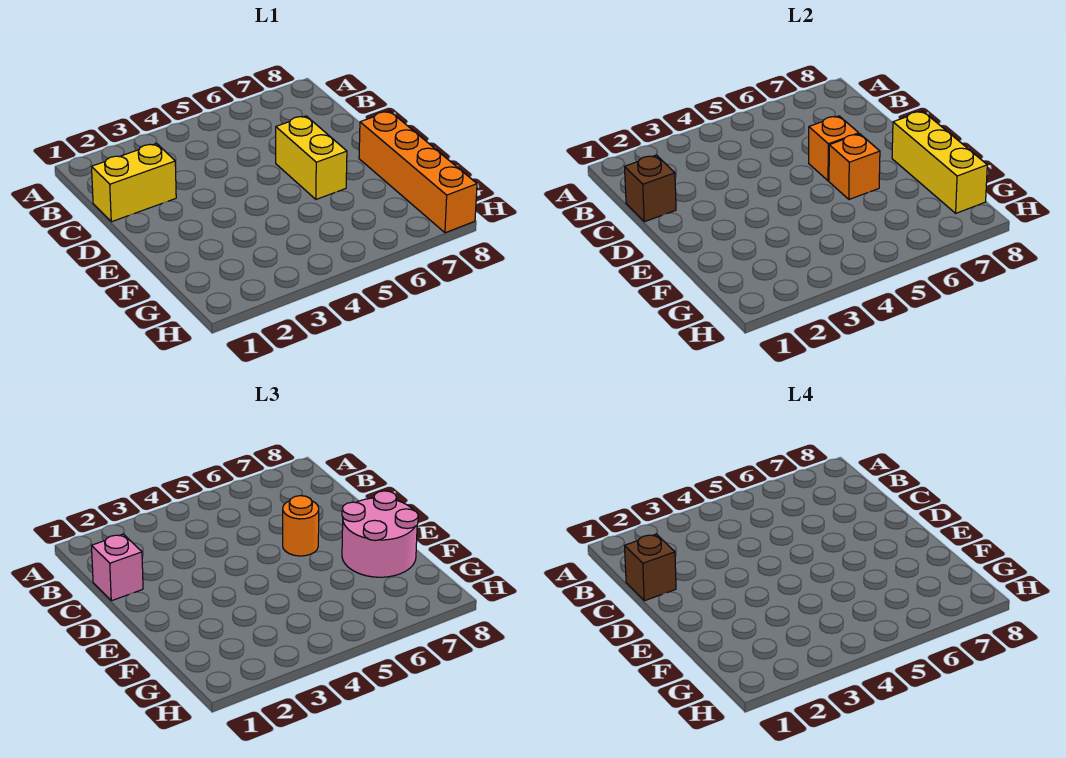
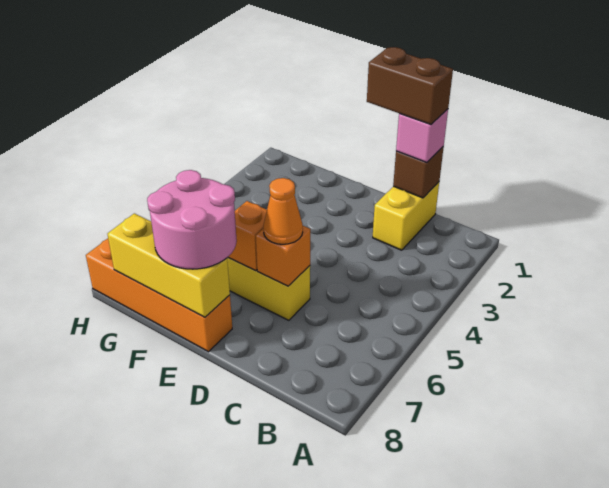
brown brick C1 level 4 -> brown brick C1:D1 level 4
orange round brick D6 level 3 -> orange cone D6 level 3

